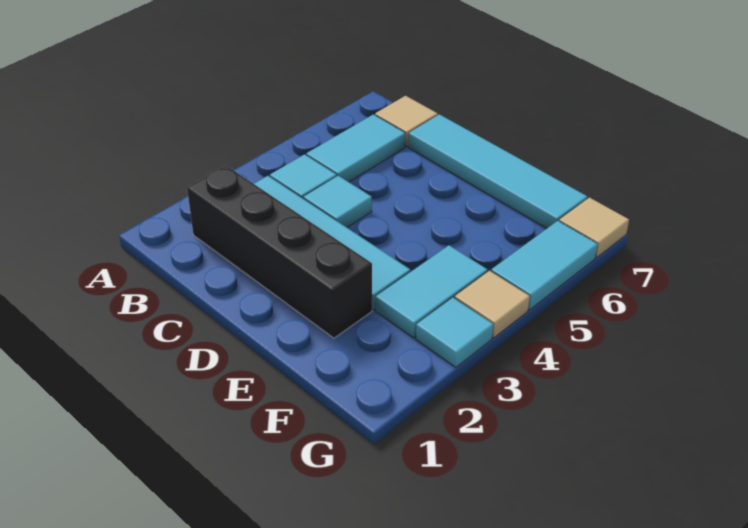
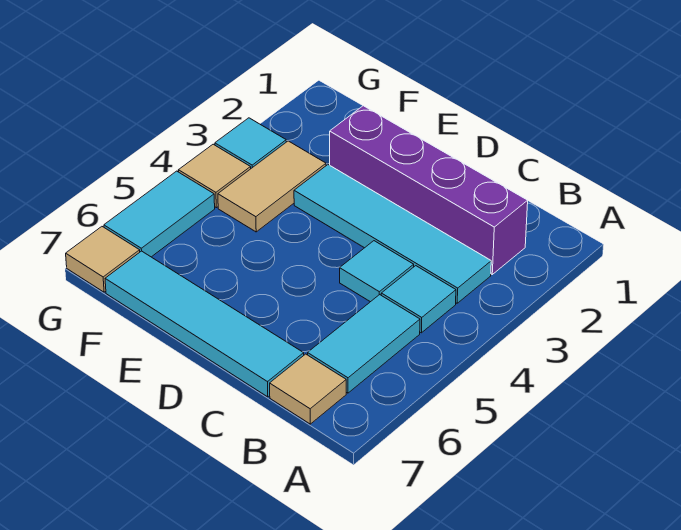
black brick B2:E2 level 1 -> purple brick B2:E2 level 1
cyan tile F3:F4 level 1 -> tan tile F3:F4 level 1

